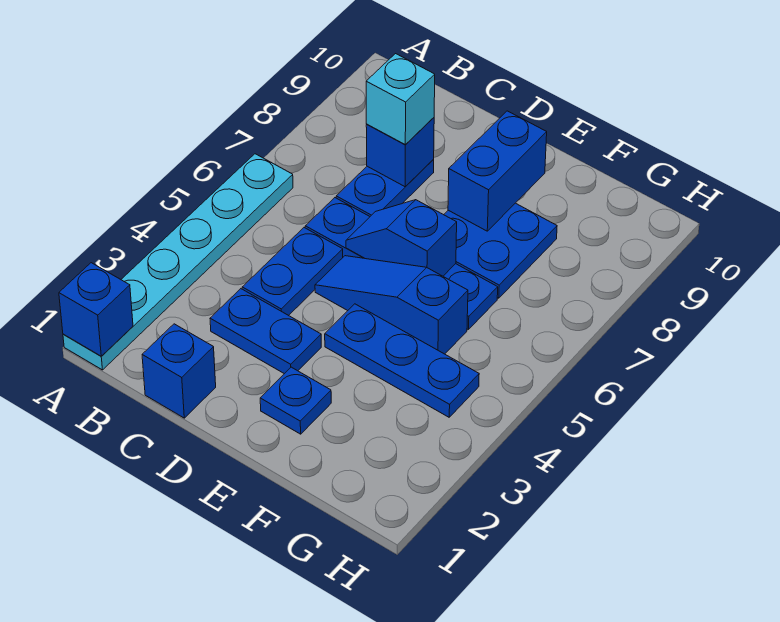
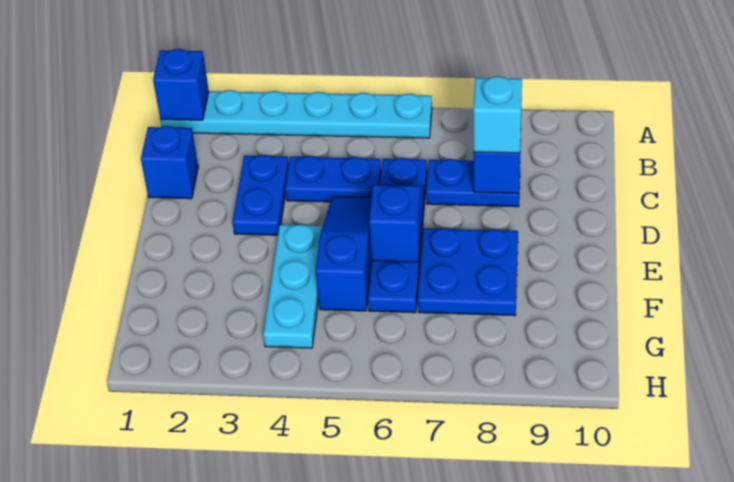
blue plate E2 level 1 -> none
blue plate E4:G4 level 1 -> cyan plate E4:G4 level 1
blue brick E8:E9 level 2 -> none

